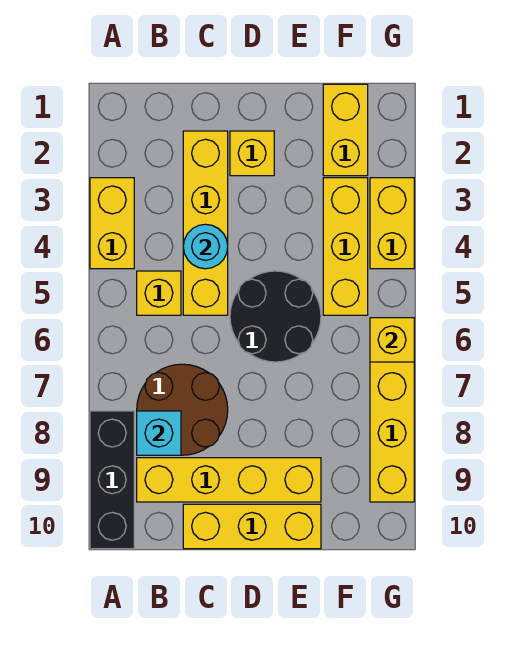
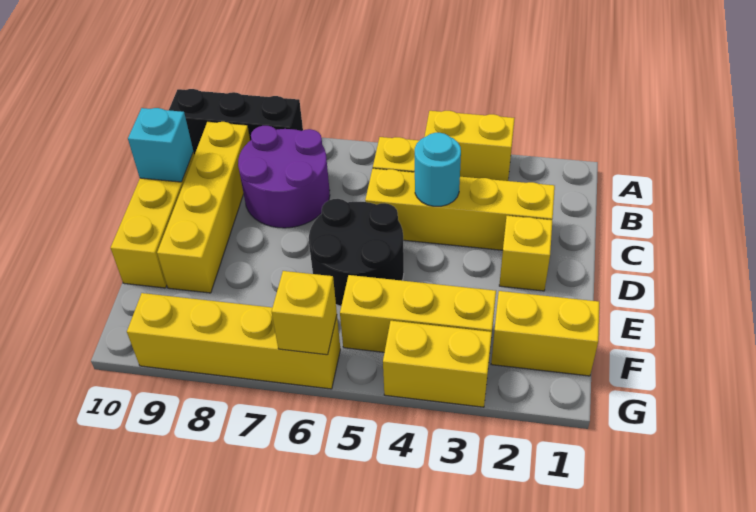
brown round brick B7:C8 level 1 -> purple round brick B7:C8 level 1
cyan brick B8 level 2 -> cyan brick C10 level 2

